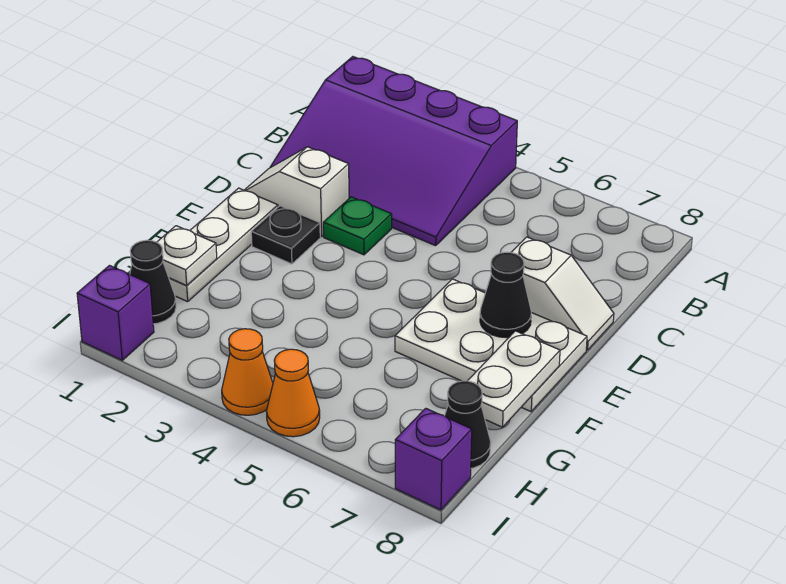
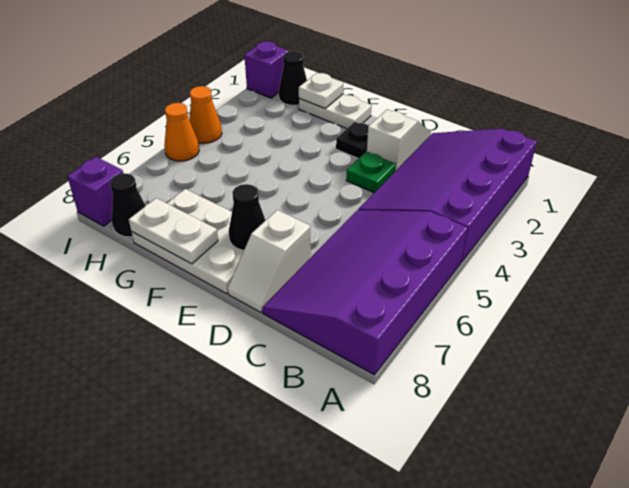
none -> purple slope A5:C8 level 1 top A
white plate E1:G1 level 1 -> white plate F1:G1 level 1
white plate E6:F8 level 1 -> white plate E7:G8 level 1

